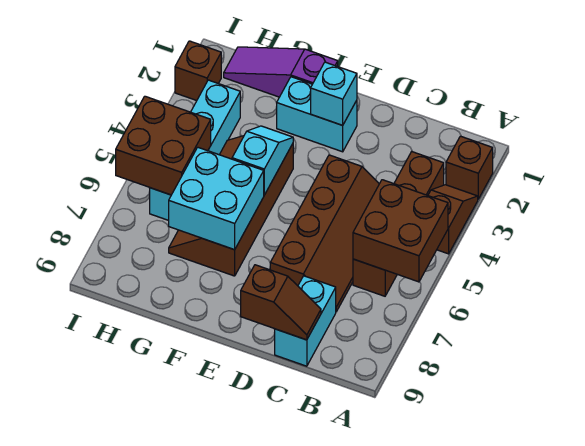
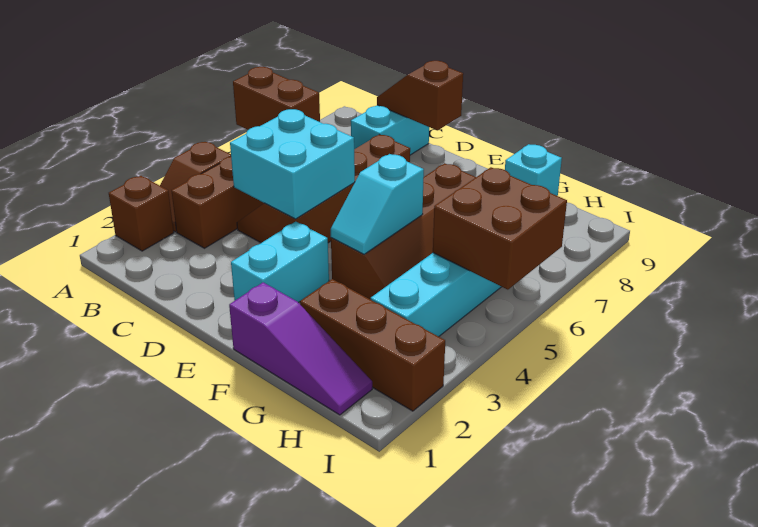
brown brick A5:B6 level 2 -> brown brick A6:B6 level 2
cyan brick E2:F2 level 1 -> cyan brick E2:E3 level 1
cyan brick E2 level 2 -> cyan brick G9 level 1
cyan brick F6:G7 level 2 -> cyan brick C4:D5 level 2
brown brick I2 level 1 -> brown brick G2:I2 level 1

